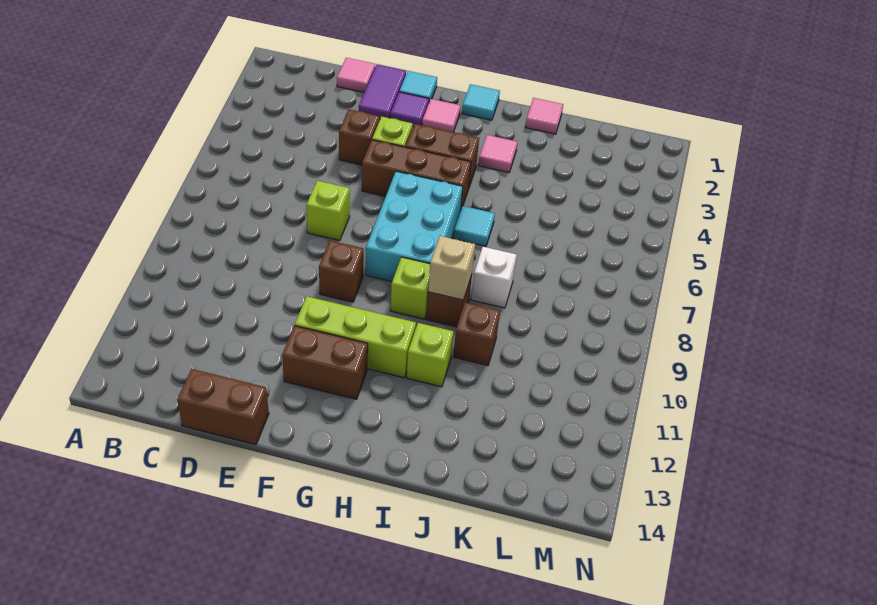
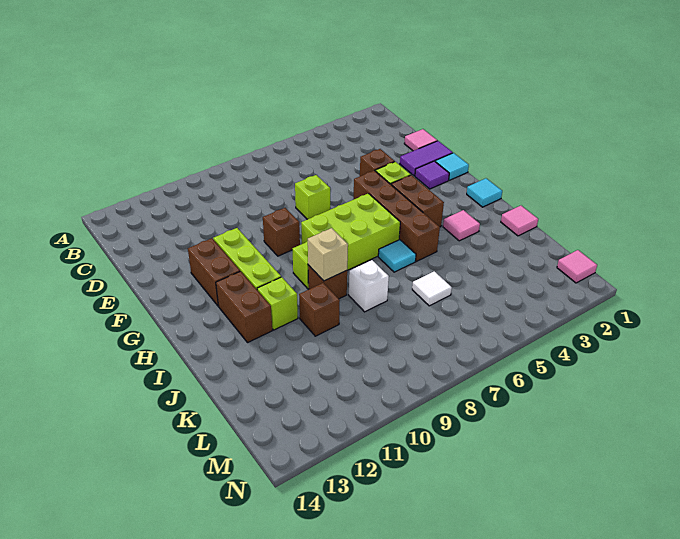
brown brick D14:E14 level 1 -> brown brick H12:I12 level 1
brown brick F5:H5 level 1 -> brown brick F5:I5 level 1
pink tile G2 level 1 -> pink tile M1 level 1
cyan brick G6:H8 level 1 -> lime brick G6:H8 level 1
none -> white tile K6 level 1

